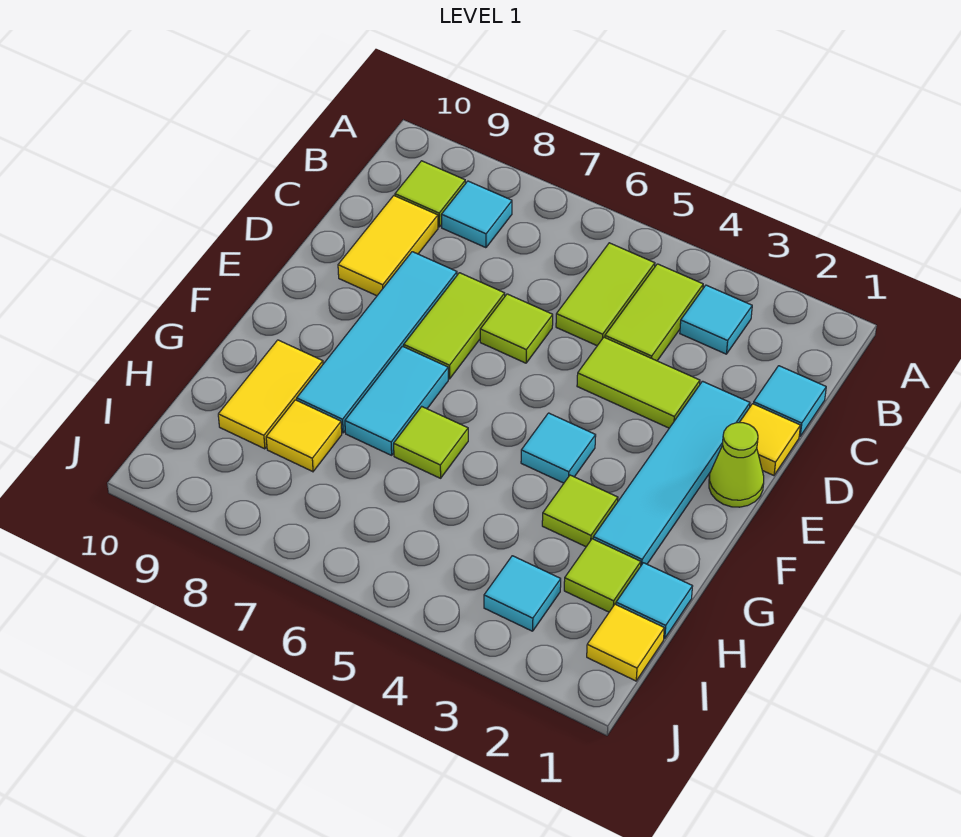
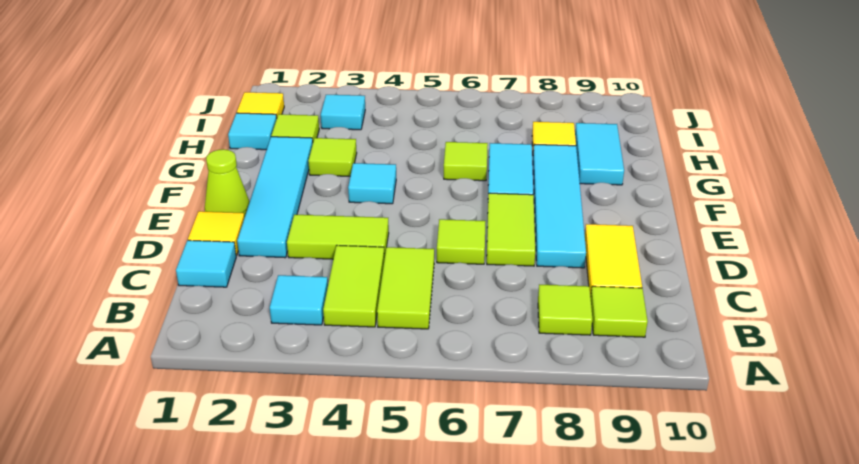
cyan tile B8 level 1 -> lime tile B8 level 1
yellow tile G9:H9 level 1 -> cyan tile G9:H9 level 1

